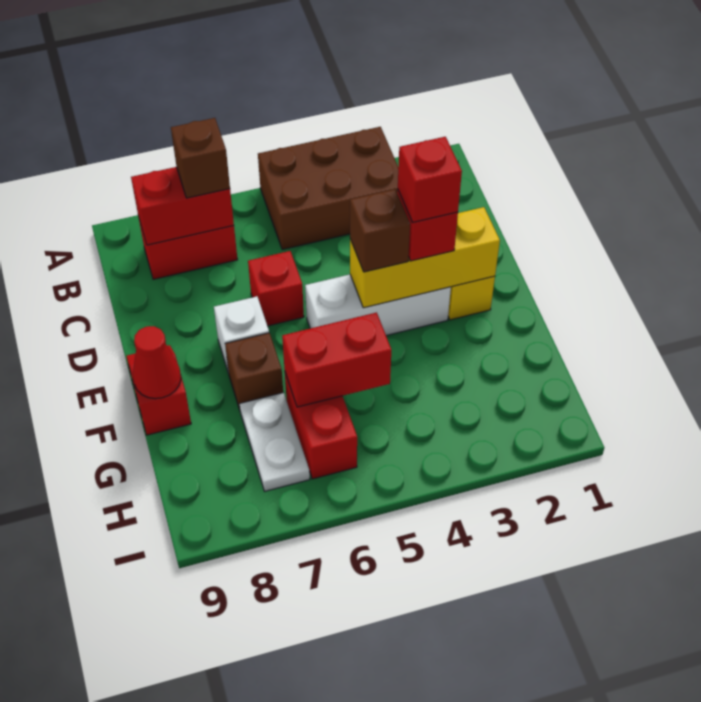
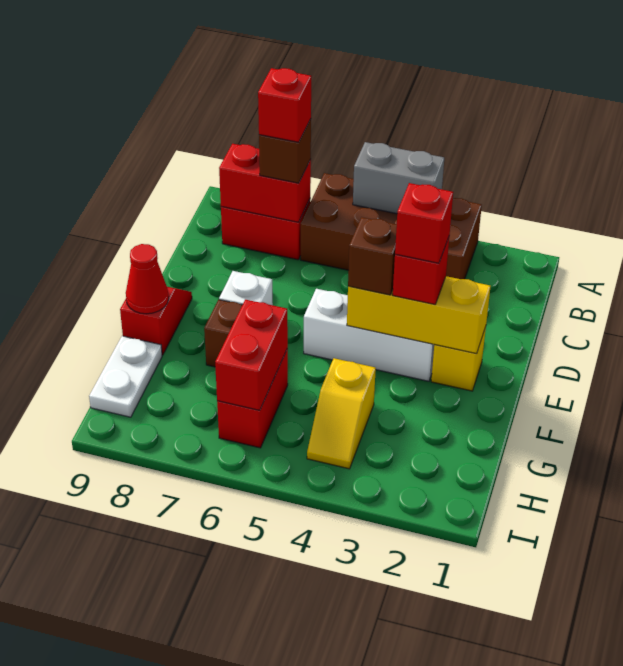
brown brick A3:B5 level 1 -> brown brick A3:B6 level 1
none -> grey brick A4:A5 level 2
red brick D6 level 1 -> red brick B7 level 4
none -> yellow slope G4:H4 level 1 top G
red brick G5:G6 level 2 -> red brick G6:H6 level 2
white plate G7:H7 level 1 -> white plate G9:H9 level 1

